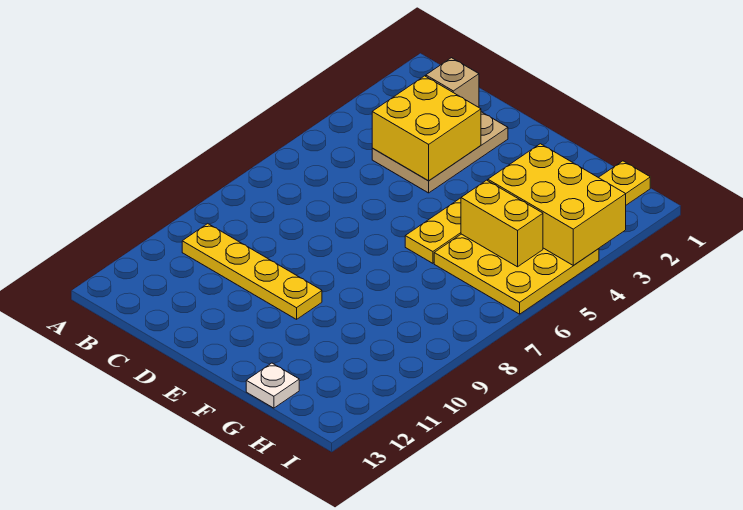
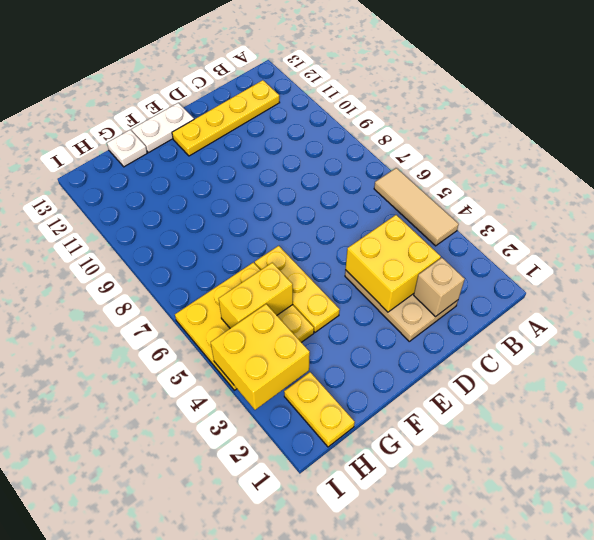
none -> tan tile A4:A6 level 1
yellow plate B10:E10 level 1 -> yellow plate B12:E12 level 1
none -> white plate E13:F13 level 1
yellow brick G3:I4 level 2 -> yellow brick H3:I4 level 2

